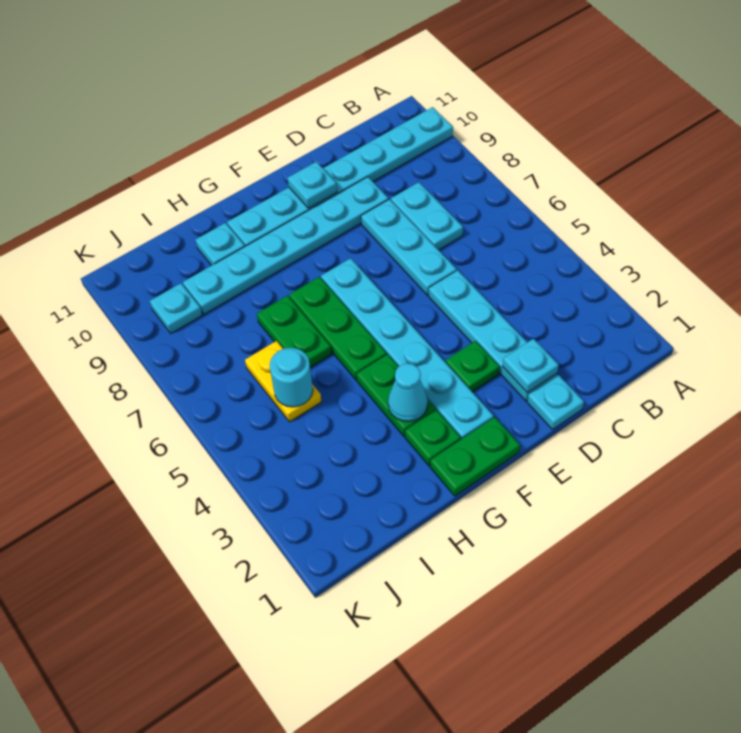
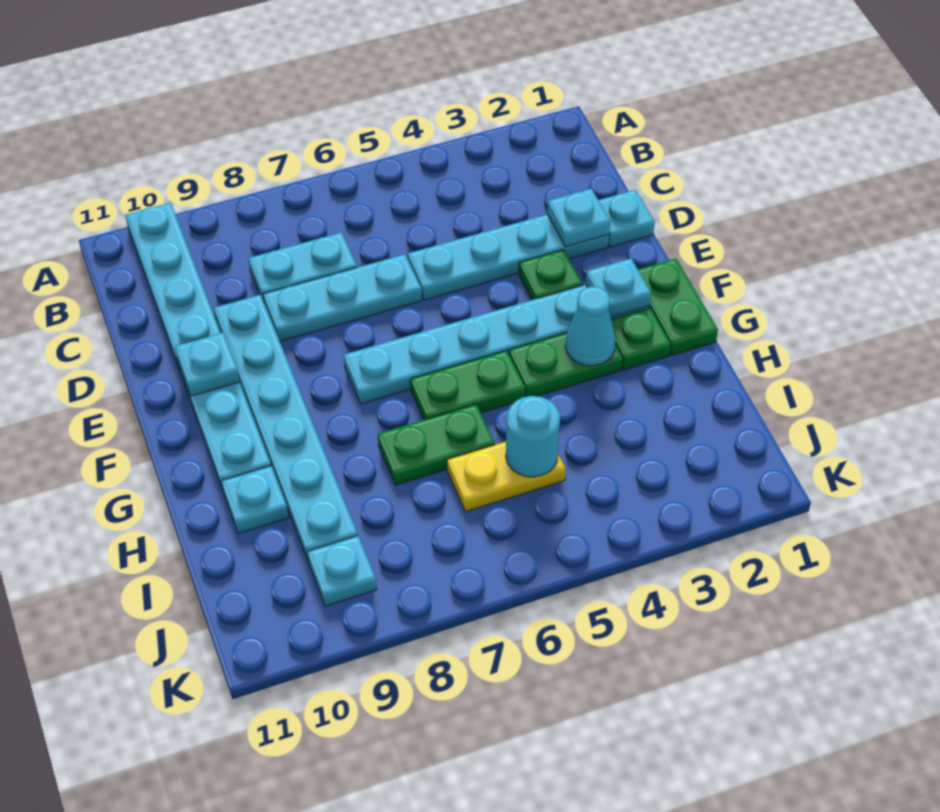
none -> cyan plate F2 level 2
green plate G5:G7 level 1 -> green plate G5:G6 level 1

